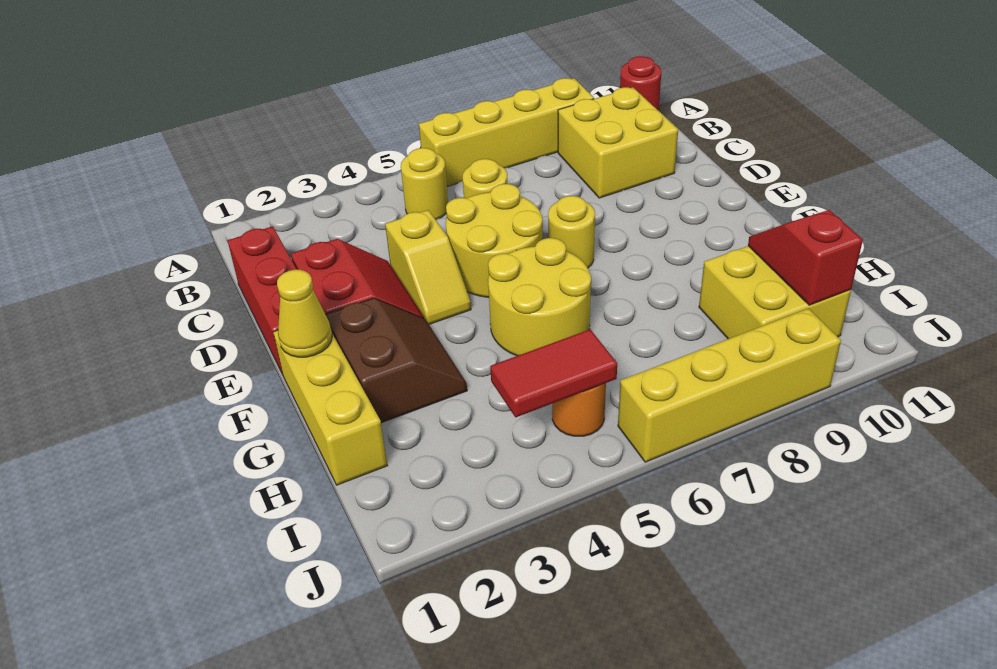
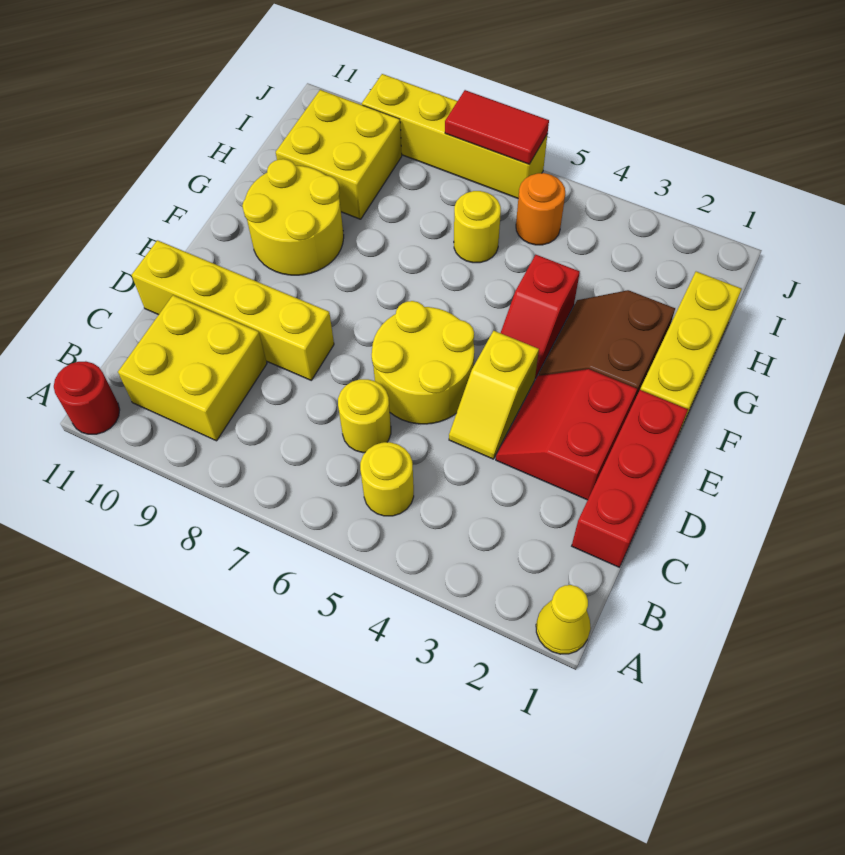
yellow brick A6:A9 level 1 -> yellow brick D8:D11 level 1
yellow slope D4:E4 level 1 top D -> yellow slope D4:E4 level 1 top E
yellow round brick E7 level 1 -> yellow round brick H6 level 1
yellow cone F1 level 2 -> yellow cone A1 level 1
yellow round brick F5:G6 level 1 -> yellow round brick F9:G10 level 1
red slope H10:I10 level 2 top I -> red slope F4:G4 level 1 top G
red tile I4:I5 level 2 -> red tile J6:J7 level 2

